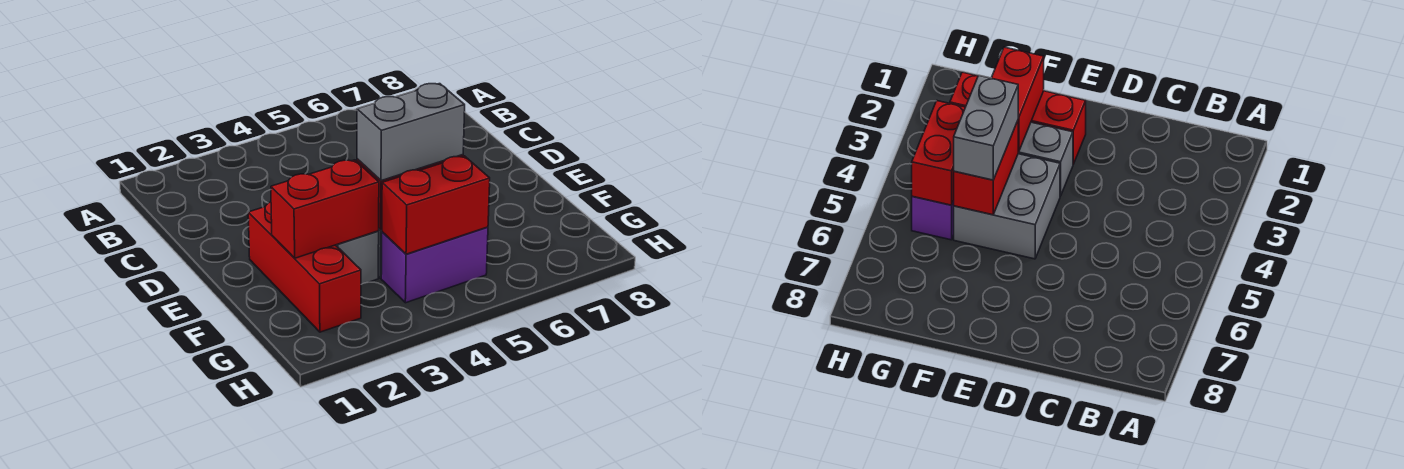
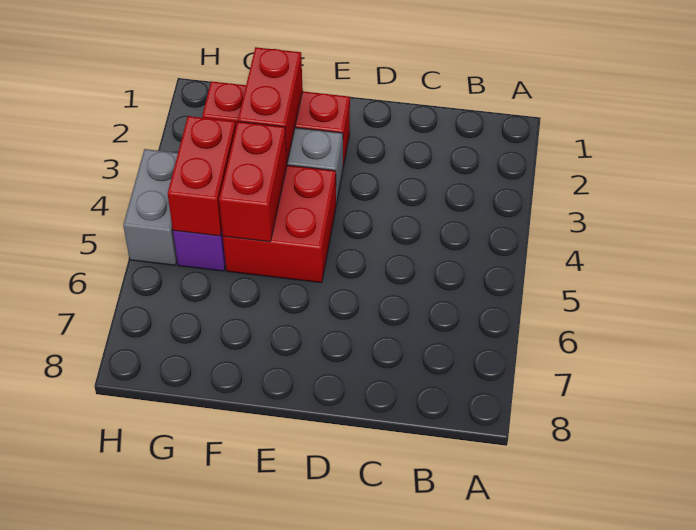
grey brick E4:F5 level 1 -> red brick E4:F5 level 1
grey brick F4:F5 level 3 -> grey brick H4:H5 level 1

